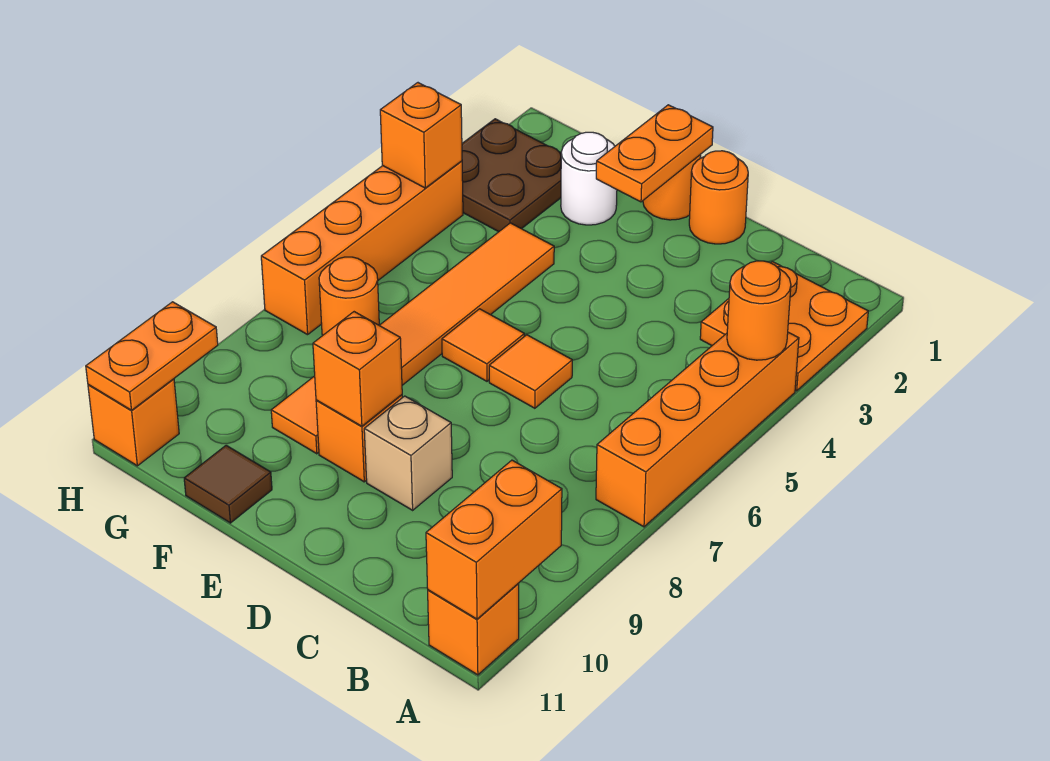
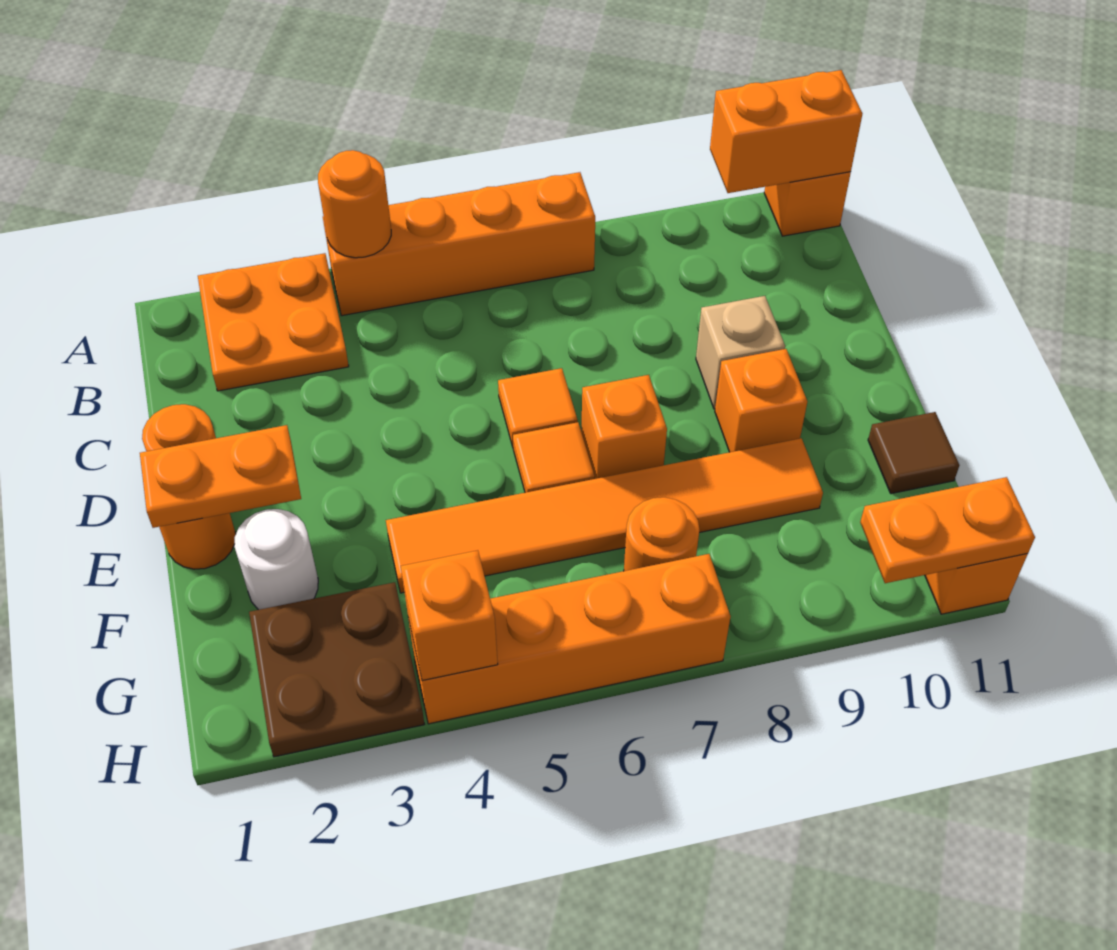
orange brick E9 level 2 -> orange brick E7 level 1

